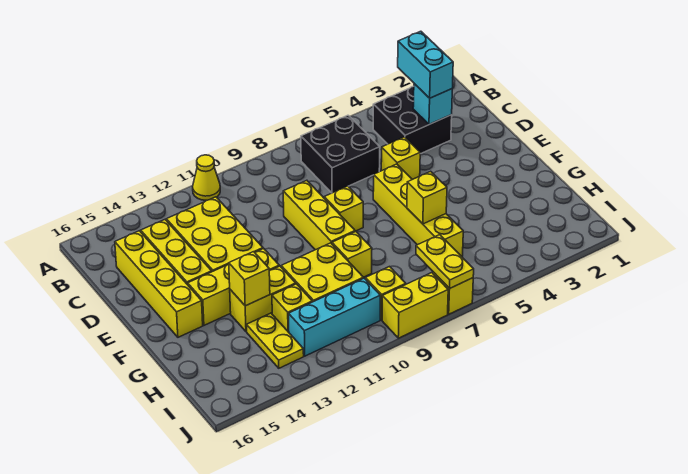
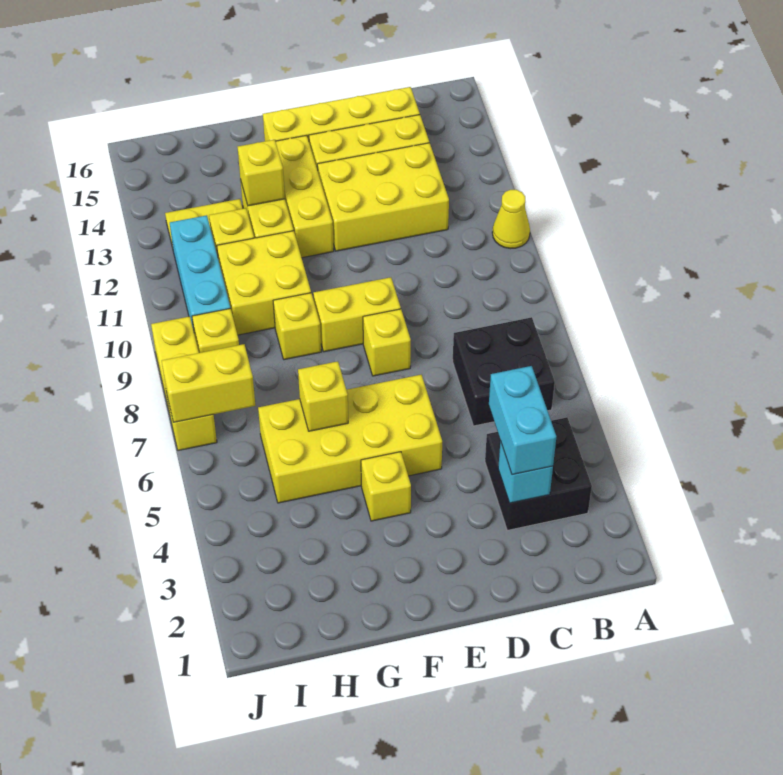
cyan brick B3:C3 level 3 -> cyan brick C3:C4 level 3
yellow brick D5 level 1 -> yellow brick F4 level 1
yellow brick D9:F9 level 1 -> yellow brick E9:F9 level 1
yellow brick E6:H6 level 1 -> yellow brick E5:H6 level 1
yellow plate I7:J7 level 2 -> yellow brick I7:J7 level 2

